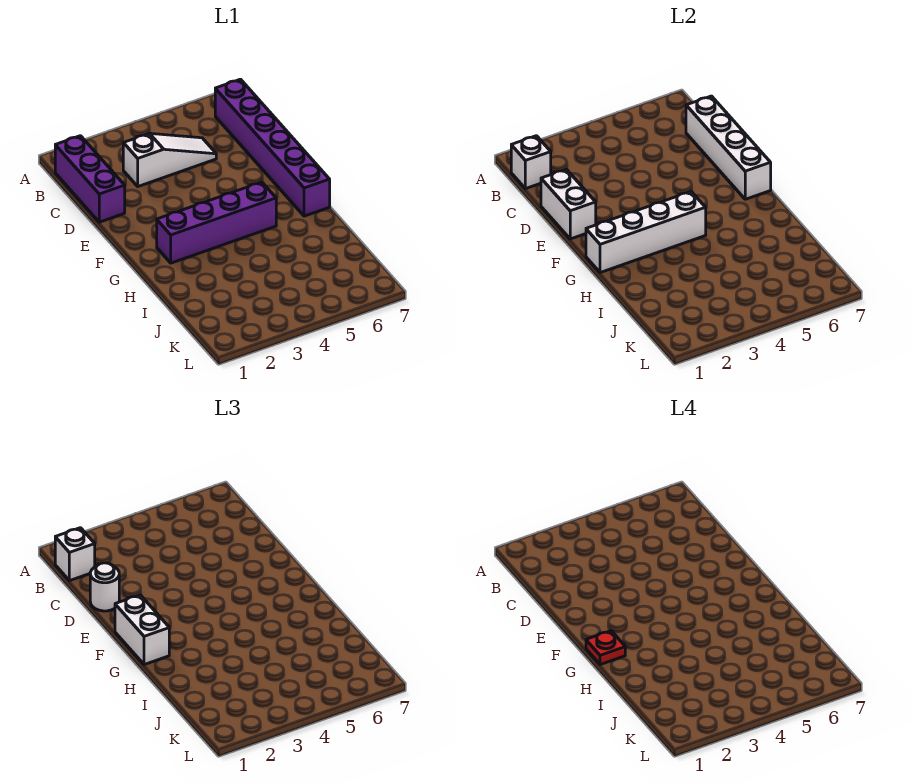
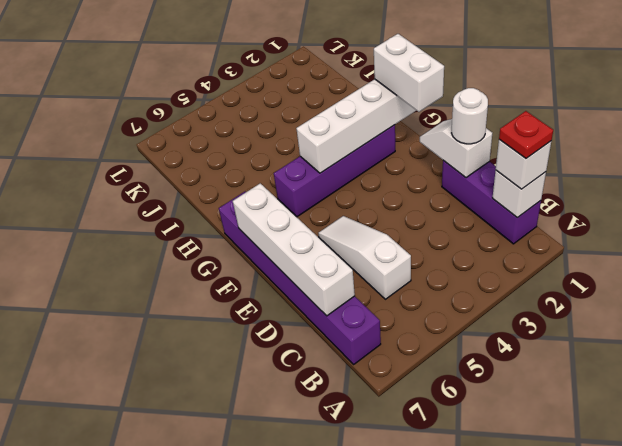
white slope C3:C5 level 1 top 3 -> white slope C5:E5 level 1 top C
white brick D1:E1 level 2 -> white slope D1:E1 level 2 top D
red plate G1 level 4 -> red plate B1 level 4

